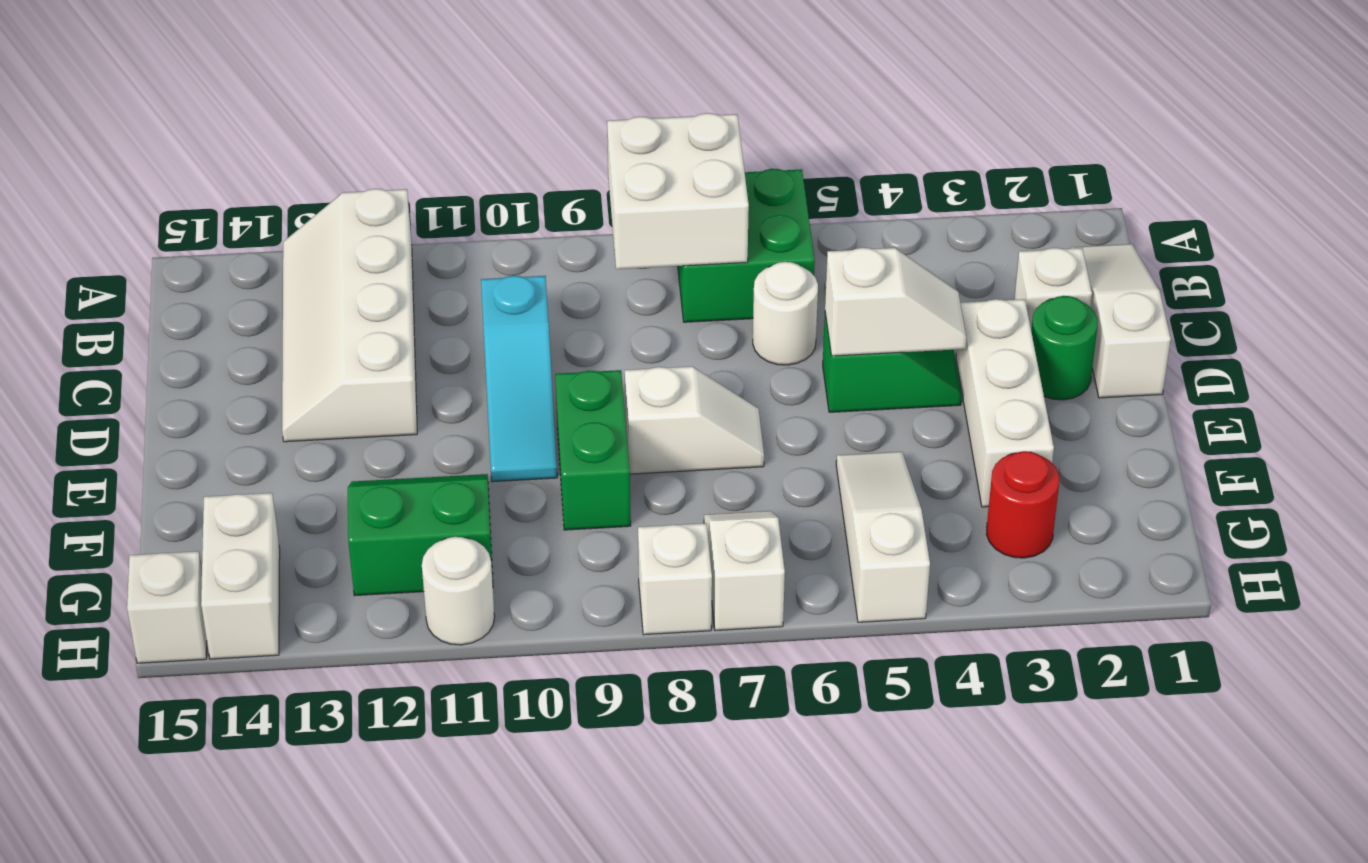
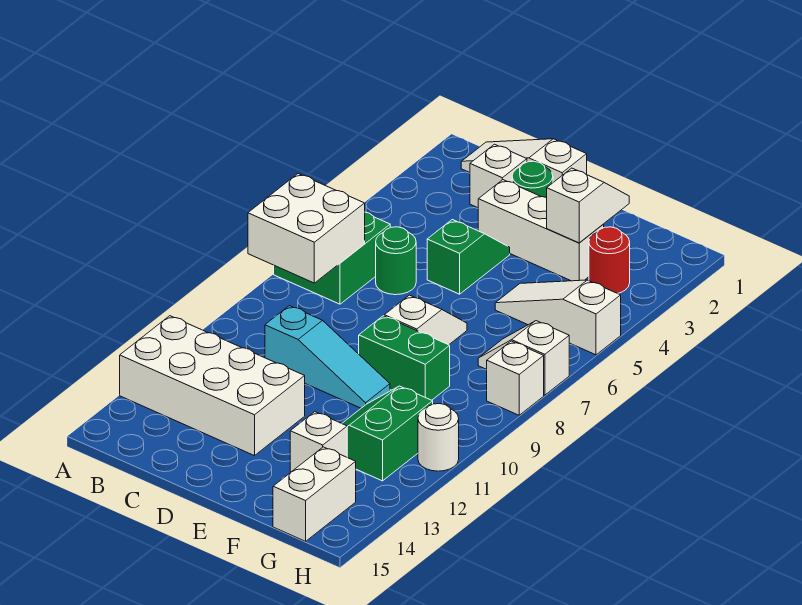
white slope A12:D13 level 1 top 12 -> white brick A12:D13 level 1
white round brick C6 level 1 -> green round brick C6 level 1
white slope D4:D5 level 2 top 5 -> white slope F2:F3 level 2 top 3
white brick G14:H14 level 1 -> white brick G14:G15 level 1
white brick H15 level 1 -> white brick F13 level 1

